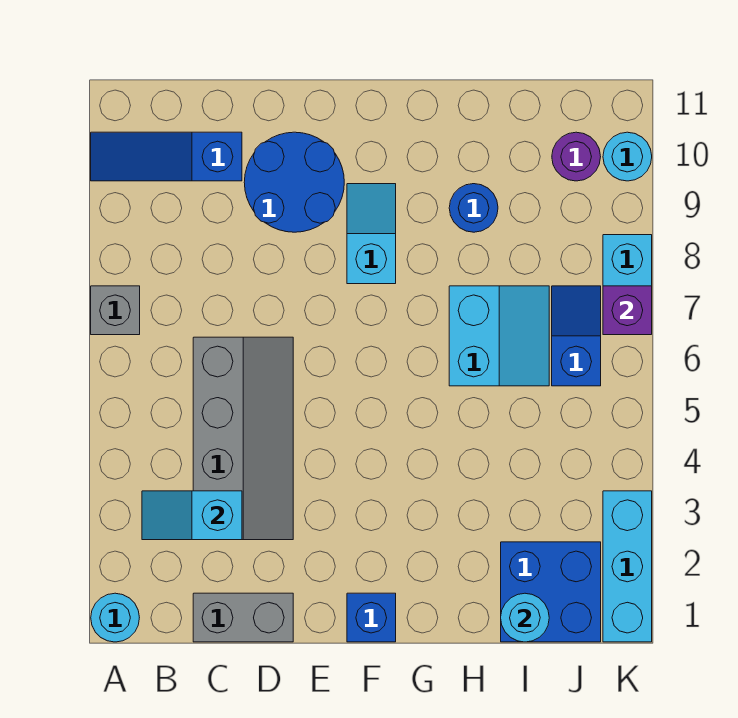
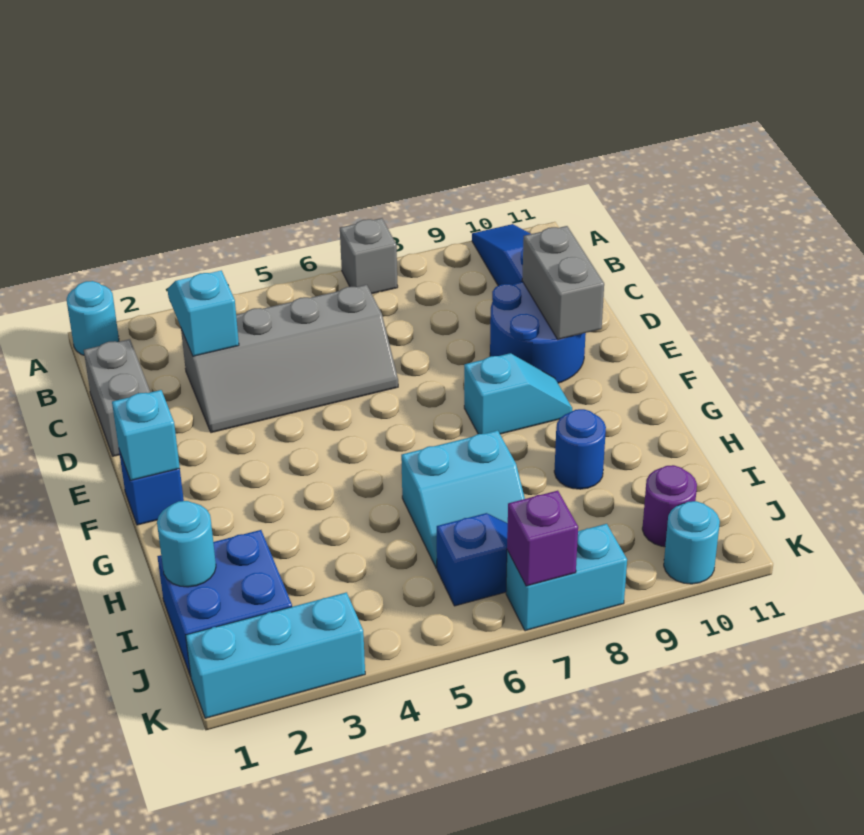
none -> grey brick D10:E10 level 2
none -> cyan brick F1 level 2

